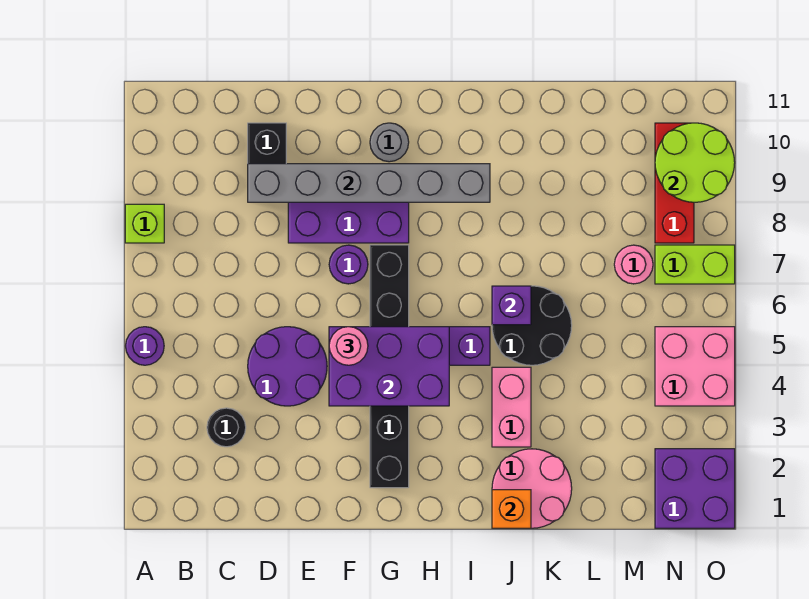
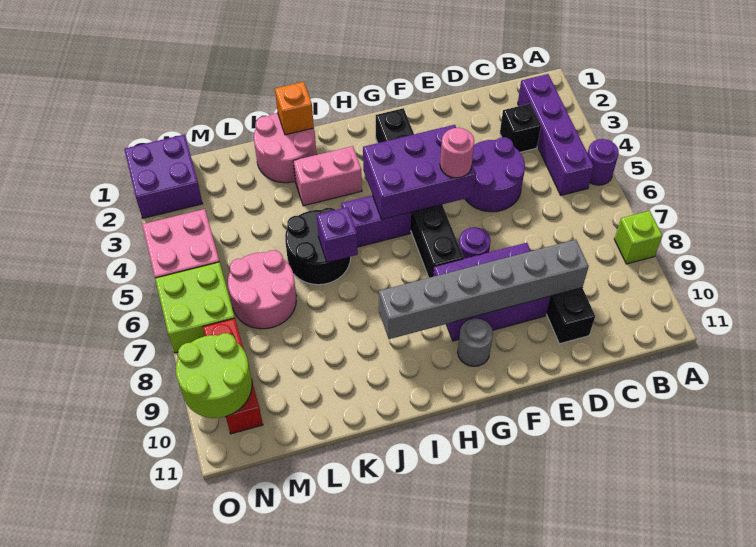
none -> purple brick B2:B5 level 1
black round brick C3 level 1 -> black brick C3 level 1
pink brick J3:J4 level 1 -> pink brick I3:J3 level 1
pink round brick M7 level 1 -> pink round brick L6:M7 level 1
lime brick N7:O7 level 1 -> lime brick N6:O7 level 1

